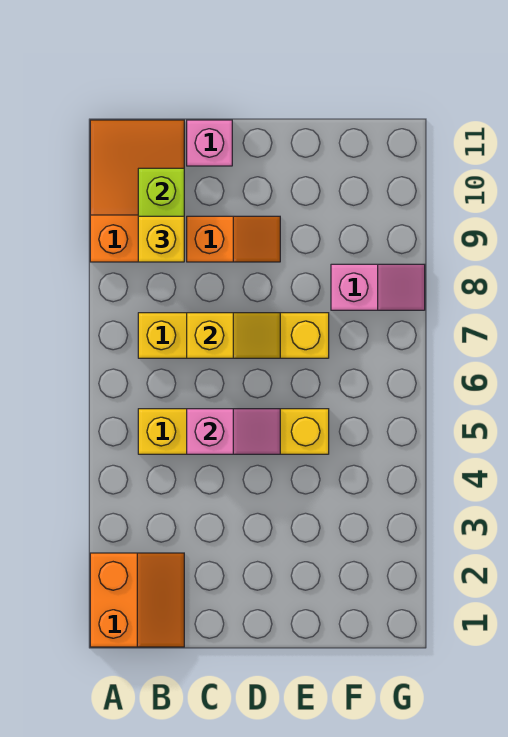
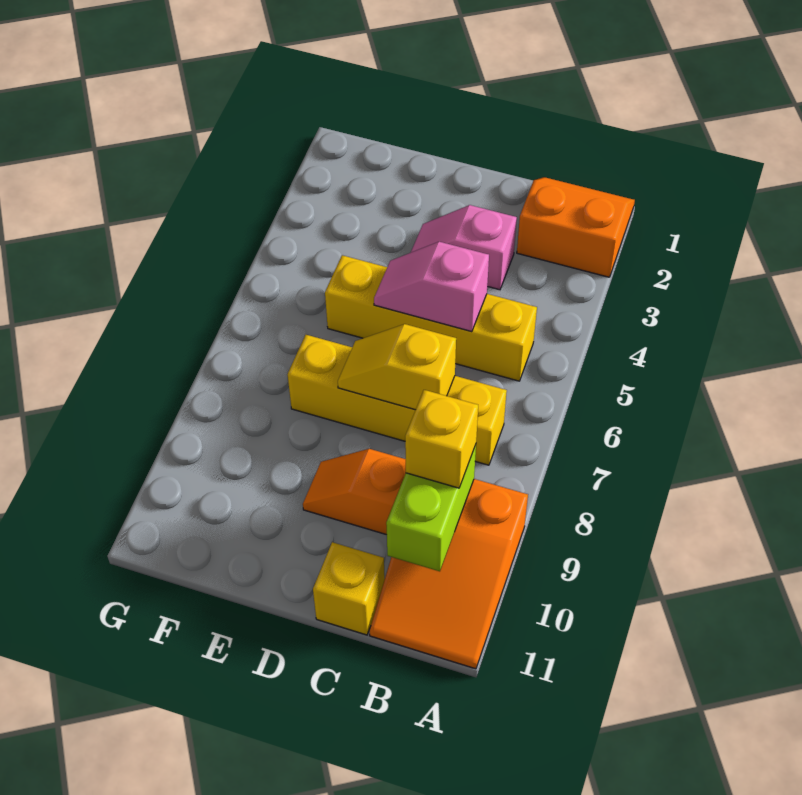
orange slope A1:B2 level 1 top A -> orange slope A1:B2 level 1 top 2
pink brick C11 level 1 -> yellow brick C11 level 1
pink slope F8:G8 level 1 top F -> pink slope C3:D3 level 1 top C

